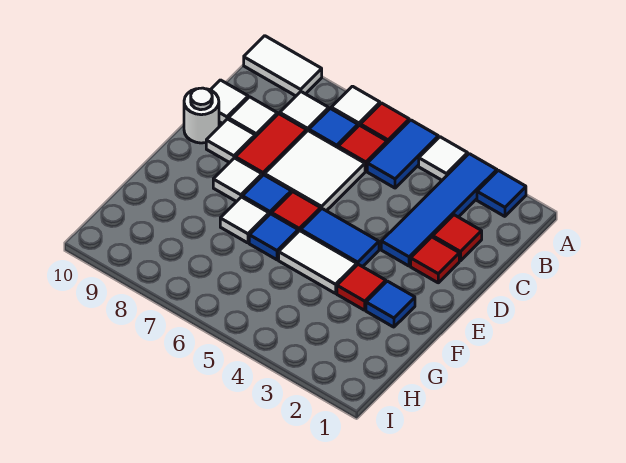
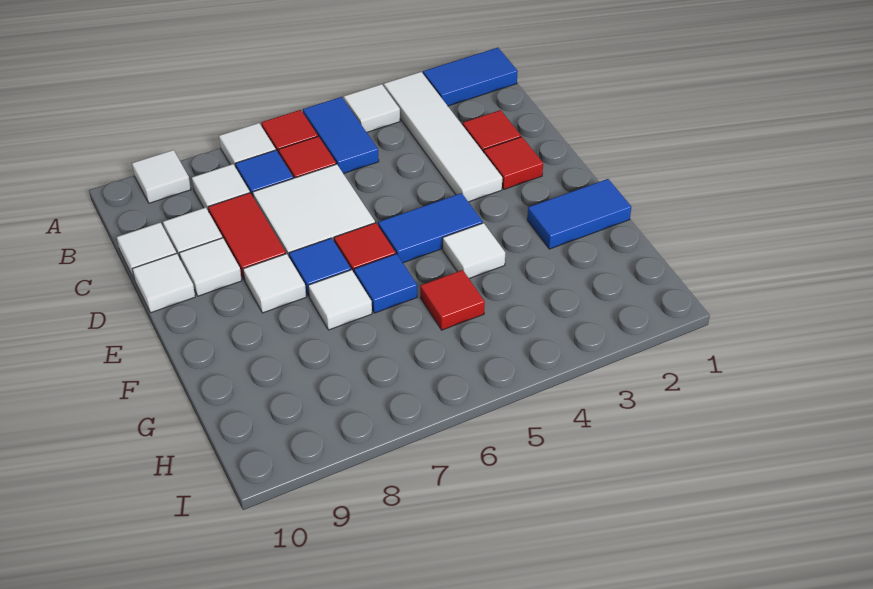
blue tile A2 level 1 -> blue tile A1:A2 level 1
blue tile A3:D3 level 1 -> white tile A3:D3 level 1
white tile A9:A10 level 1 -> white tile A9 level 1
white round brick D10 level 1 -> white tile D10 level 1
blue tile F2 level 1 -> blue tile F1:F2 level 1
red tile F3 level 1 -> red tile G5 level 1
white tile F4:F5 level 1 -> white tile F4 level 1

